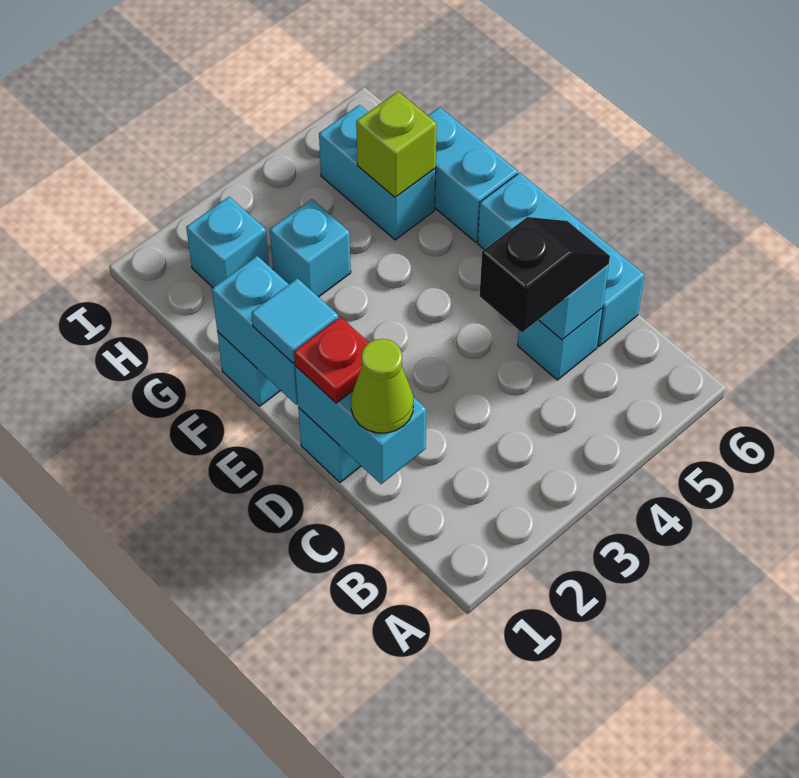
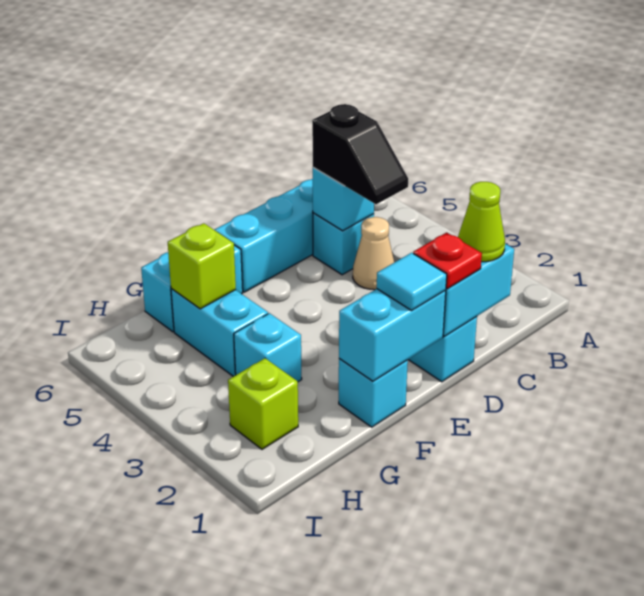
none -> tan cone C4 level 1
black slope C4:C5 level 3 top 4 -> black slope C4:C5 level 3 top 5
cyan brick G5:H5 level 1 -> cyan brick G4:G5 level 1
cyan brick H2 level 1 -> lime brick H2 level 1

